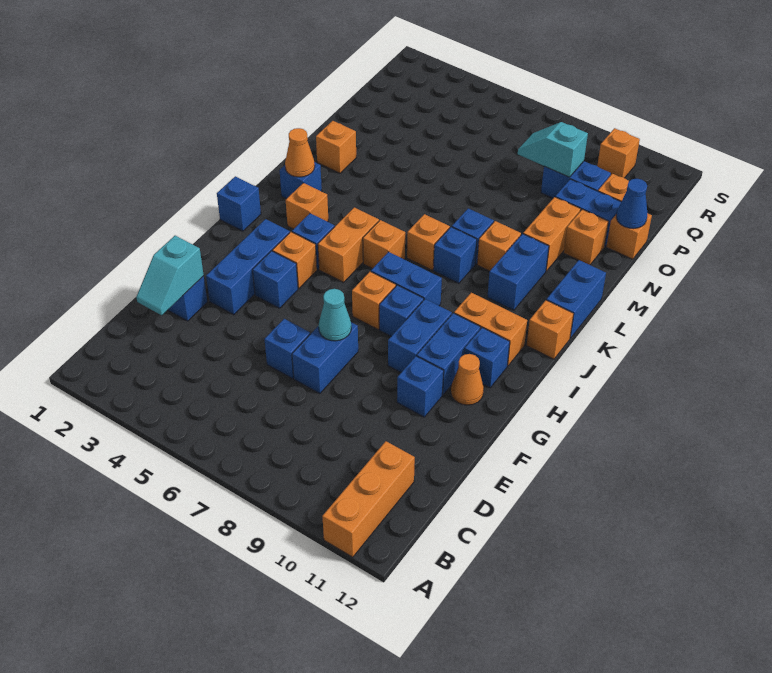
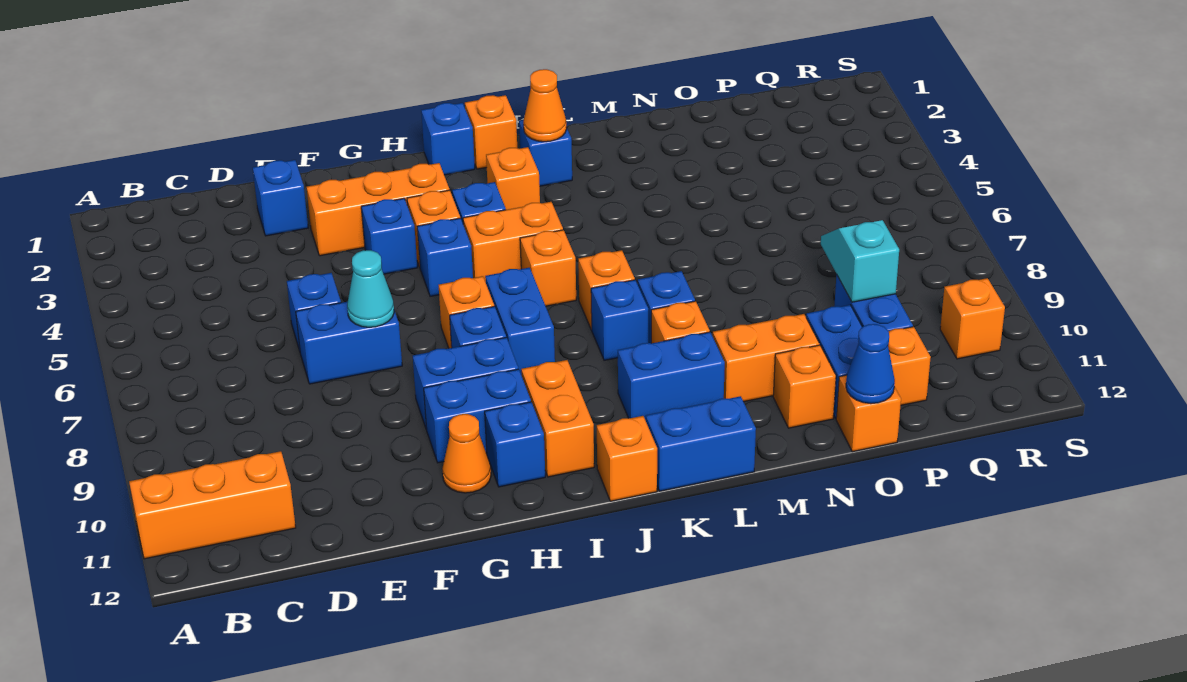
cyan slope D2:E2 level 2 top E -> none
blue brick F3:H3 level 1 -> orange brick F3:H3 level 1
blue brick F10 level 1 -> blue brick H5 level 1
orange brick M2 level 1 -> orange brick J1 level 1

